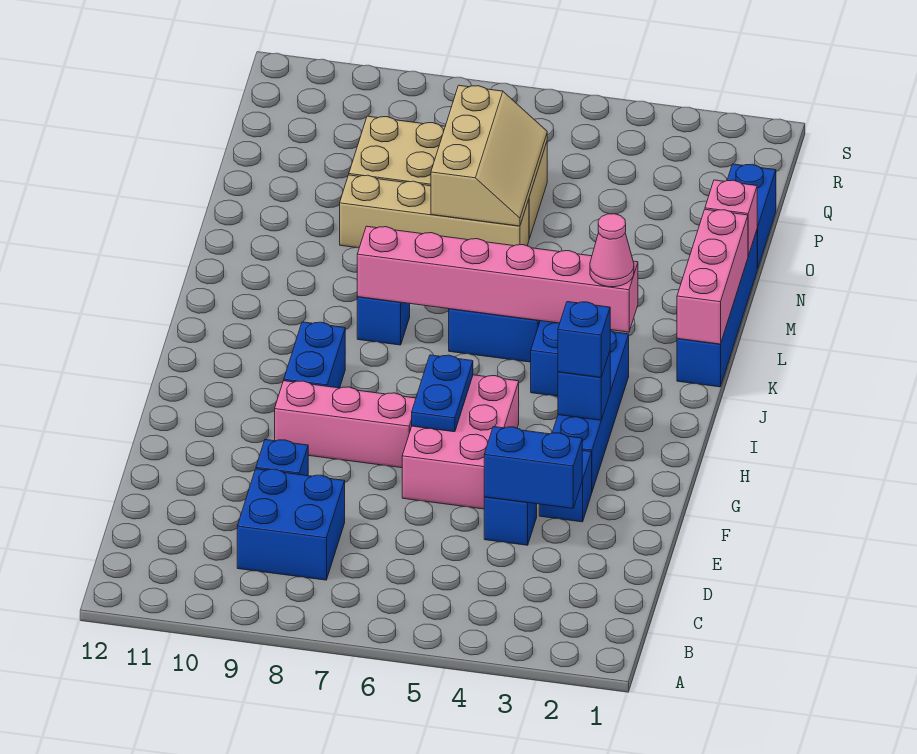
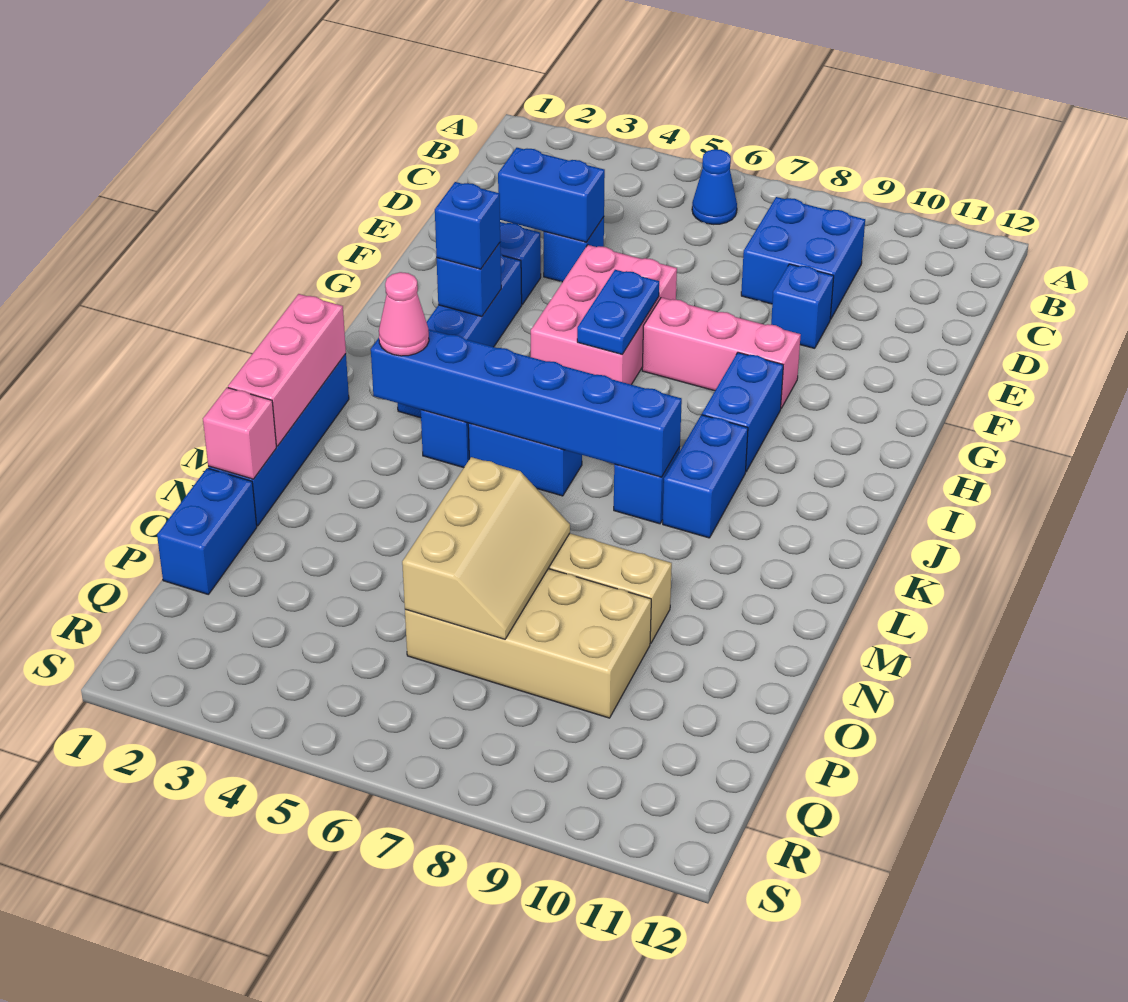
none -> blue cone B6 level 1
none -> blue brick J9:K9 level 1
pink brick K3:K8 level 2 -> blue brick K3:K8 level 2
tan slope N6:P7 level 2 top 7 -> tan slope N6:P7 level 2 top 6

